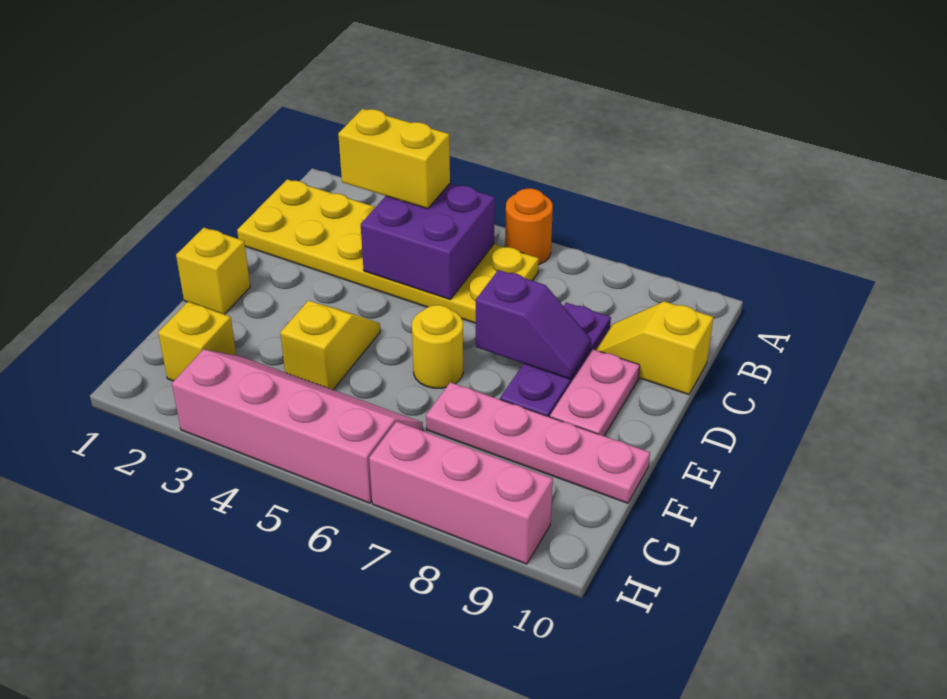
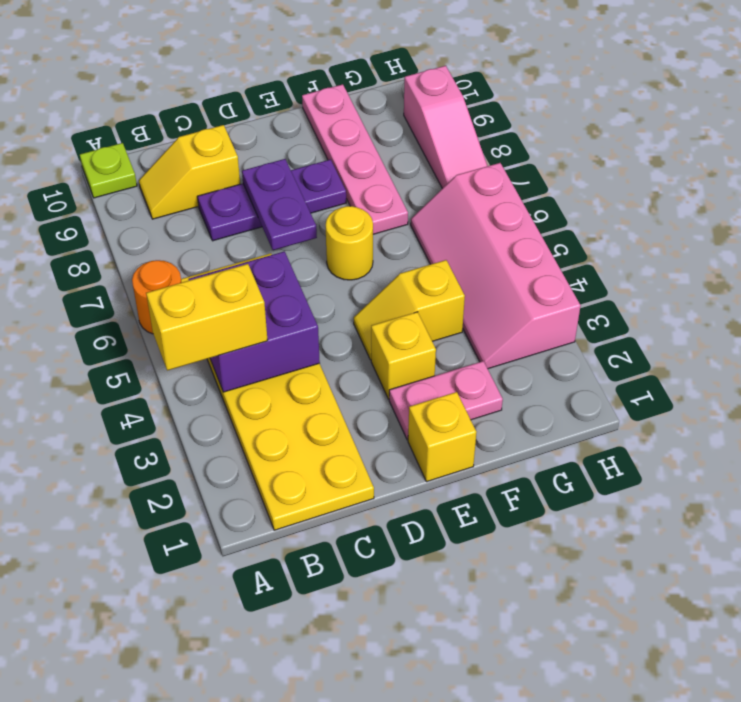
none -> lime plate A10 level 1
yellow brick B3:B4 level 3 -> yellow brick A4:B4 level 3
yellow slope C9:C10 level 1 top 10 -> yellow slope B9:C9 level 1 top C
purple slope D7:D8 level 2 top 7 -> purple plate D7:D8 level 2
pink plate D9:E9 level 1 -> pink plate E2:F2 level 1
yellow brick G2 level 1 -> yellow brick E3 level 1
pink brick H7:H9 level 1 -> pink slope H7:H9 level 1 top 9

